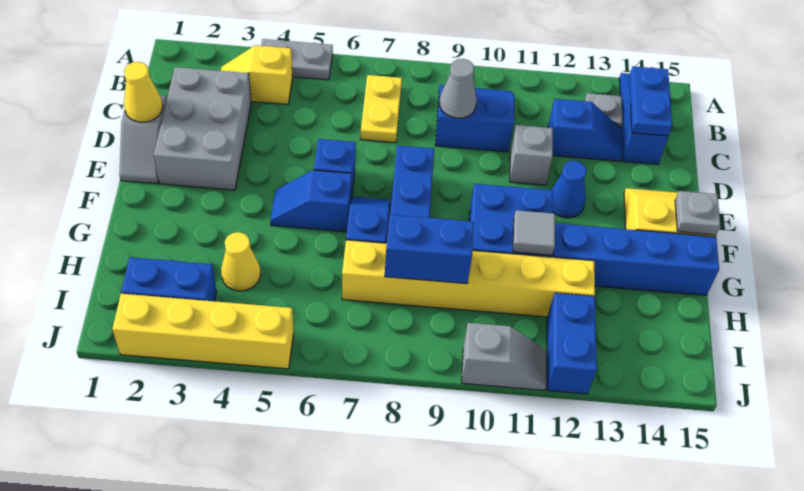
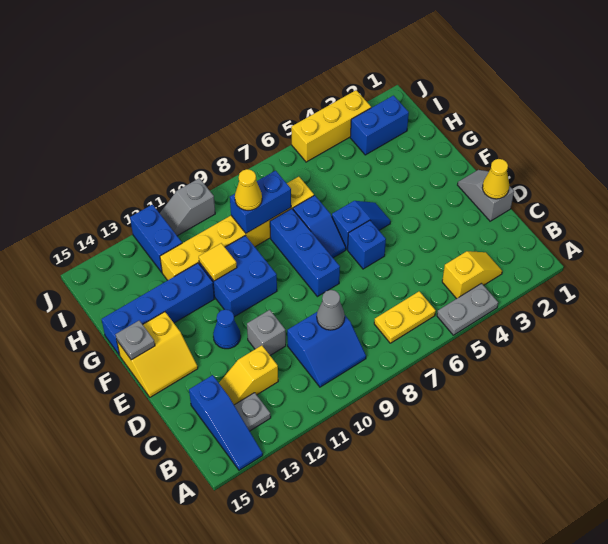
yellow plate B7:C7 level 1 -> yellow plate B6:B7 level 1
blue plate B14:C14 level 2 -> none
grey brick C2:E3 level 1 -> none
blue slope C12:C13 level 1 top 12 -> yellow slope C12:C13 level 1 top 12
grey tile G11 level 2 -> yellow tile G11 level 2
yellow cone H4 level 1 -> yellow cone H9 level 3
yellow brick J2:J5 level 1 -> yellow brick J3:J5 level 1

